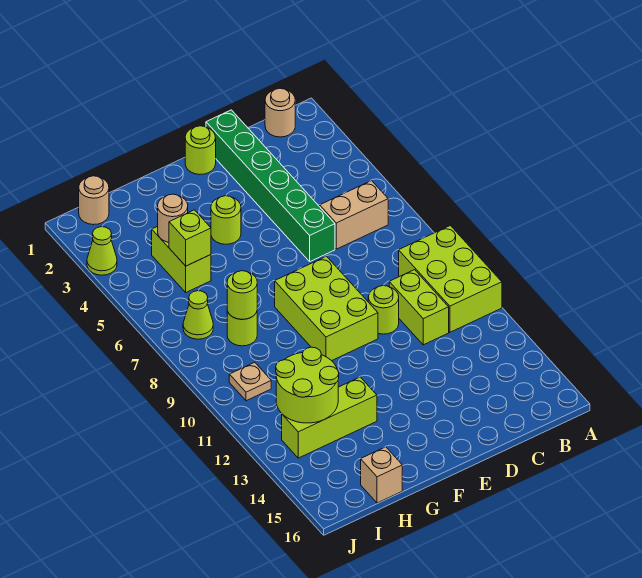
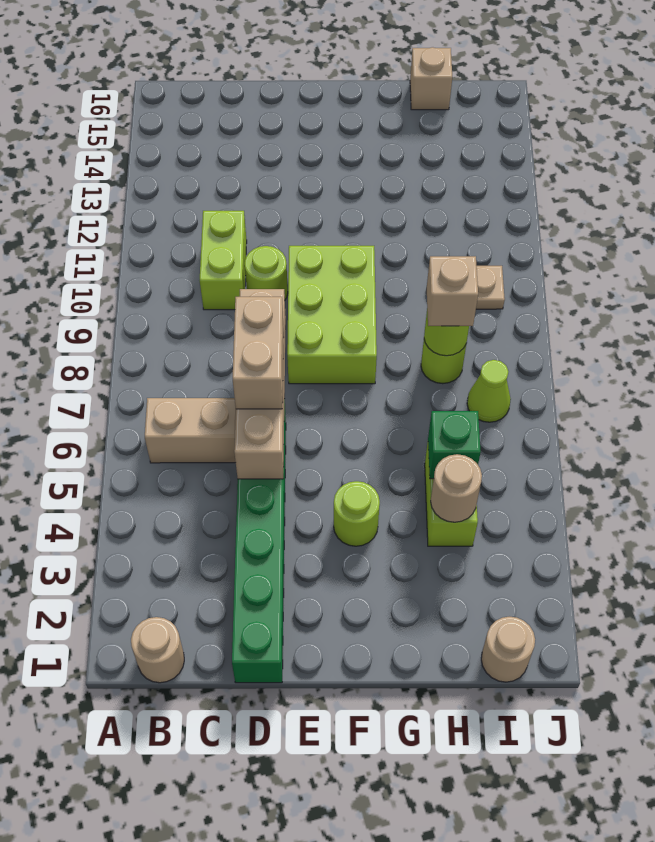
lime brick A9:B11 level 1 -> none
none -> tan brick D5:D8 level 2
none -> tan brick D6:D7 level 3
lime round brick E1 level 1 -> none
lime brick G13:I13 level 1 -> none
lime brick H5 level 2 -> green brick H5 level 2
none -> tan brick H8 level 3
lime round brick H12:I13 level 2 -> none
lime cone J3 level 1 -> none

